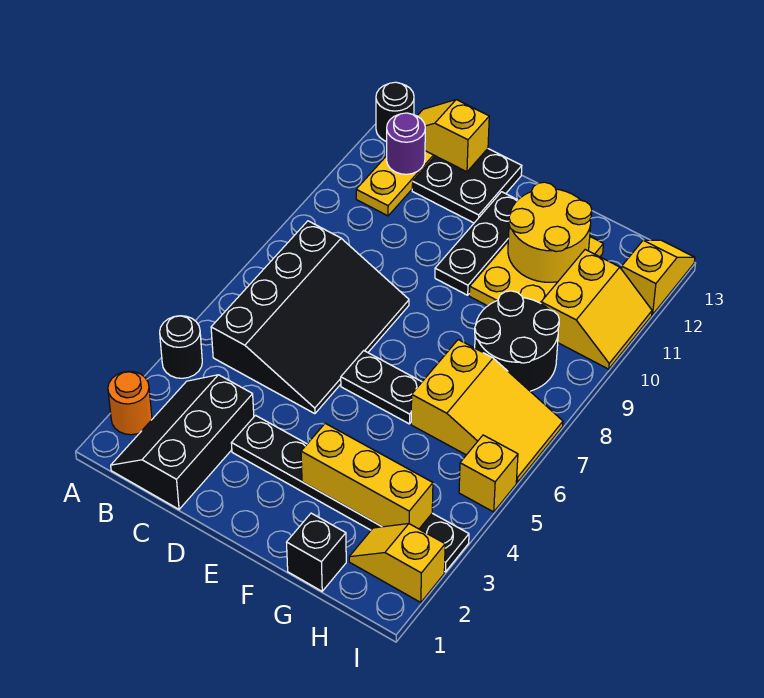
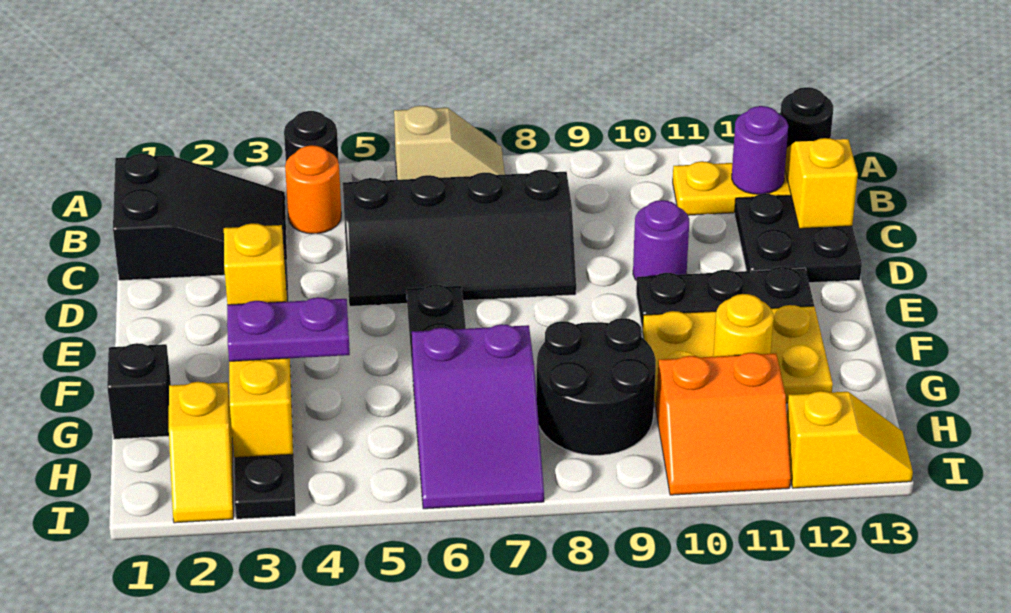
orange round brick A2 level 1 -> orange round brick B4 level 1
none -> tan slope A6:A7 level 1 top 6
black slope B1:C3 level 1 top C -> black slope B1:C3 level 1 top 1
black slope B5:D8 level 1 top B -> black slope C5:D8 level 1 top C
none -> purple round brick D10 level 1
yellow round brick F11:G12 level 2 -> yellow round brick G11 level 2
none -> purple plate G3:G4 level 3
yellow slope G6:I7 level 1 top G -> purple slope G6:I7 level 1 top G
yellow slope H2:I2 level 1 top I -> yellow slope H2:I2 level 1 top H
yellow slope H10:I11 level 1 top H -> orange slope H10:I11 level 1 top H
yellow brick I5 level 1 -> yellow brick F3 level 3

